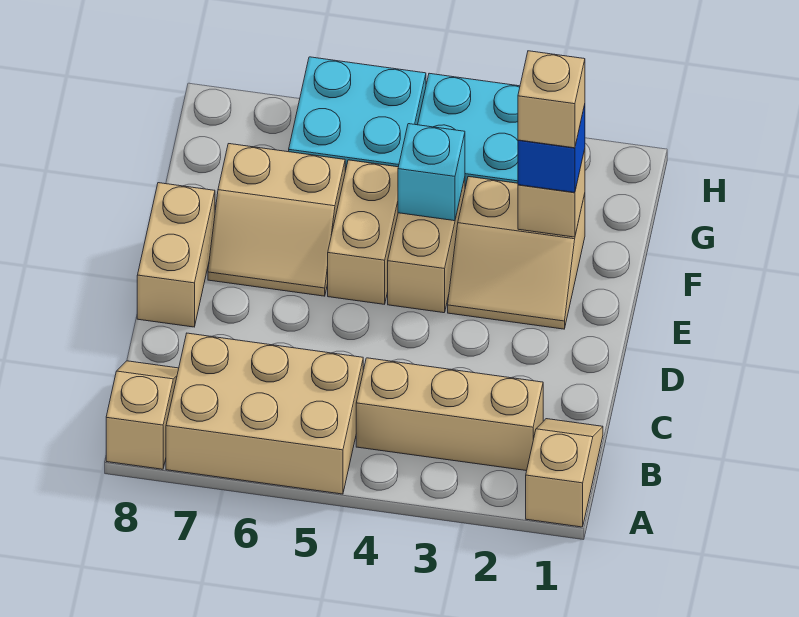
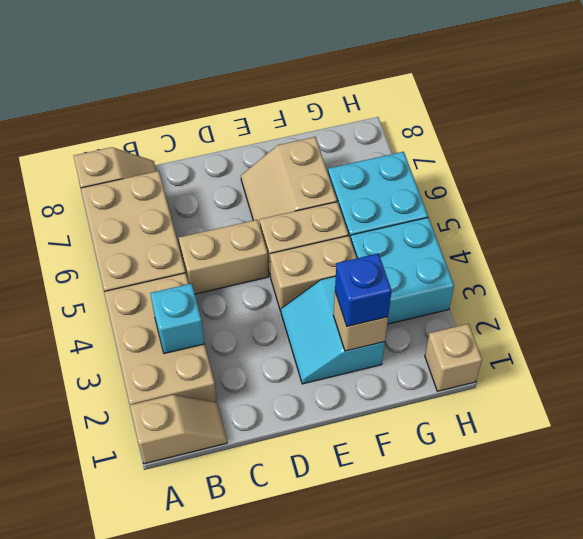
tan brick B2:B4 level 1 -> tan brick A2:B4 level 1
tan brick D8:E8 level 1 -> tan brick C5:D5 level 1
tan slope E2:F3 level 1 top F -> cyan slope E2:F3 level 1 top F
tan brick F2 level 4 -> tan brick H1 level 1
cyan brick F4 level 2 -> cyan brick B3 level 2

